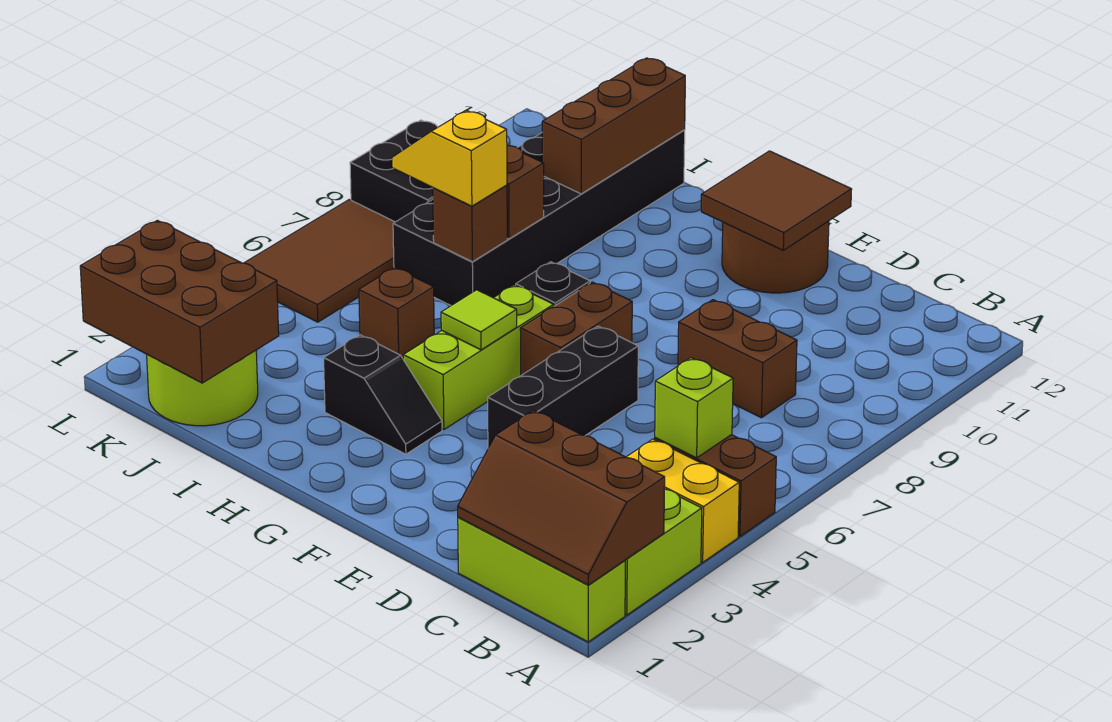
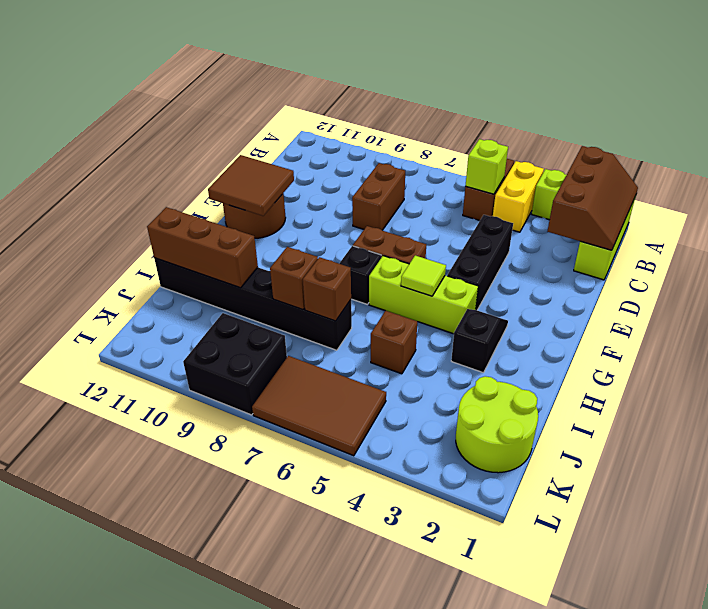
black brick E4:E6 level 1 -> black brick D4:F4 level 1
black brick I7:J12 level 1 -> black brick I7:I12 level 1
yellow slope I7:J7 level 3 top I -> none
brown brick J1:L2 level 2 -> none

